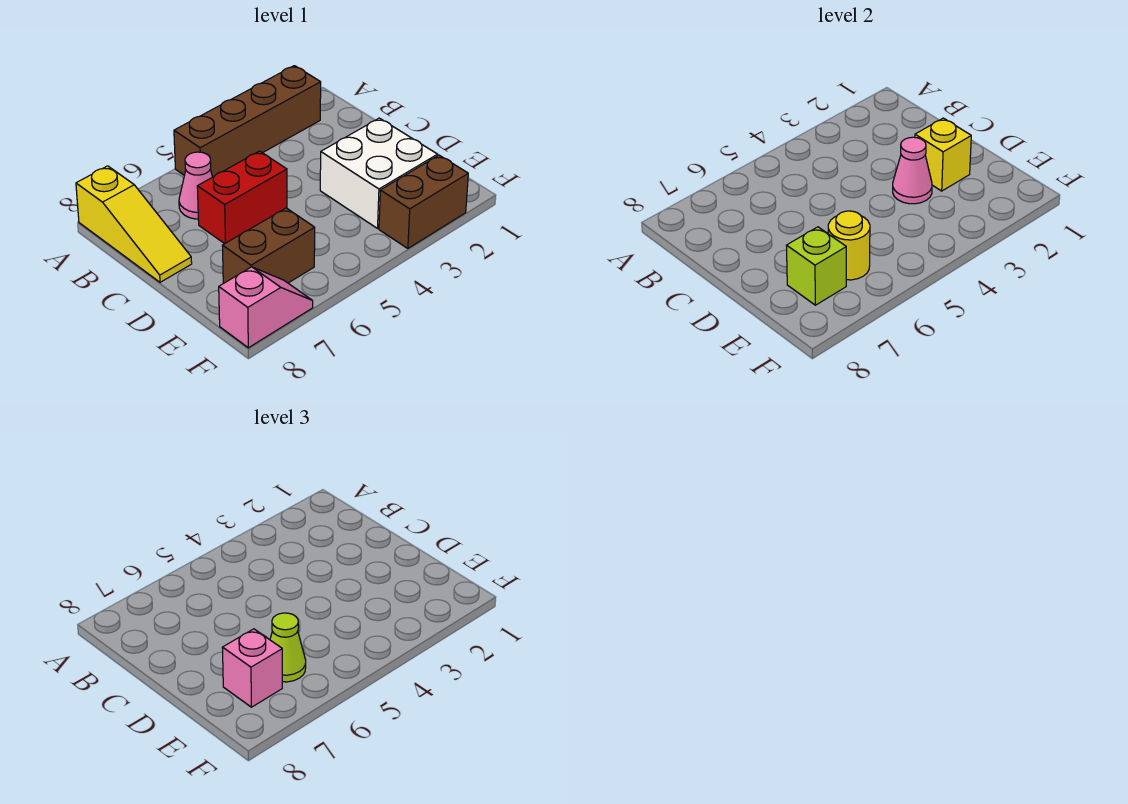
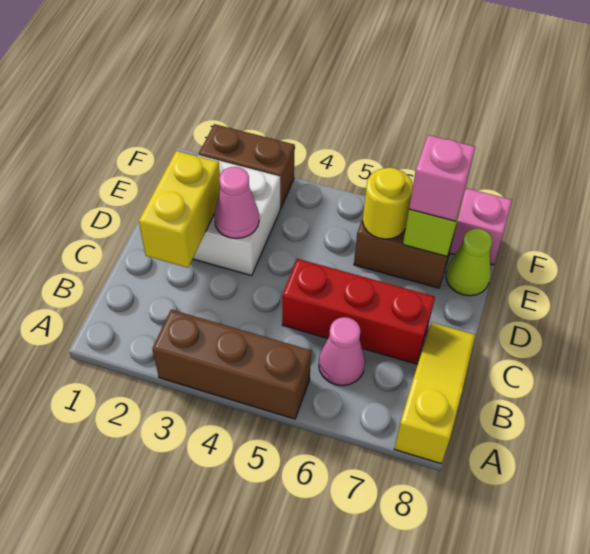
brown brick A2:A5 level 1 -> brown brick A3:A5 level 1
red brick C5:C6 level 1 -> red brick C5:C7 level 1
yellow brick D2 level 2 -> yellow brick C2:D2 level 2
lime cone E6 level 3 -> lime cone E8 level 1

